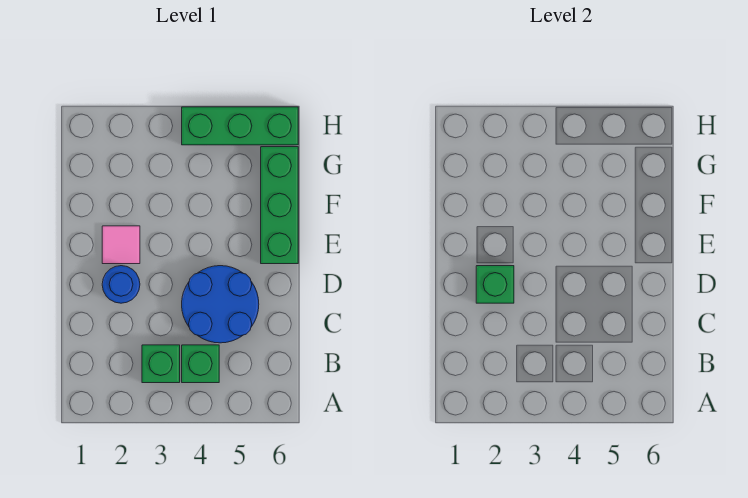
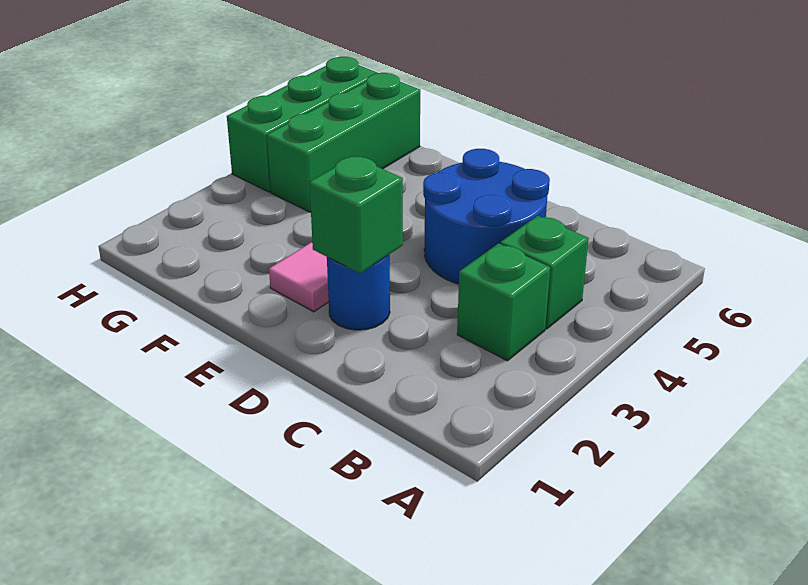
green brick E6:G6 level 1 -> green brick G4:G6 level 1

